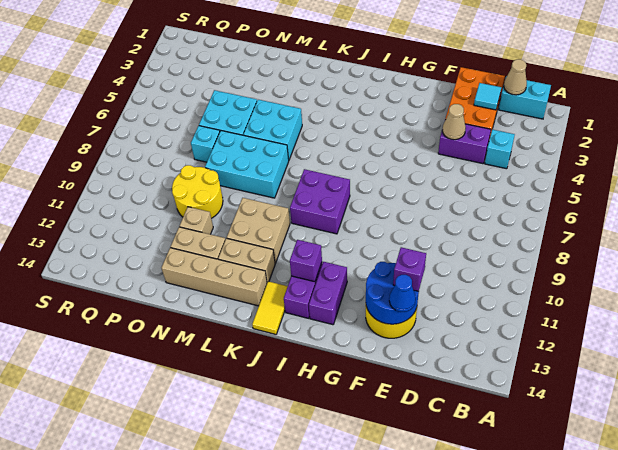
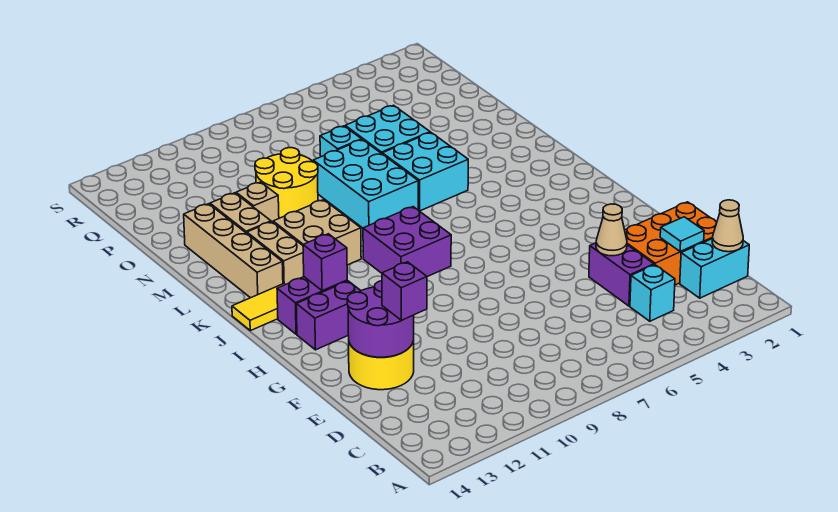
cyan brick B1:C1 level 1 -> cyan brick C1:C2 level 1
blue round brick E12:F13 level 2 -> purple round brick E12:F13 level 2
blue cone E13 level 3 -> none

